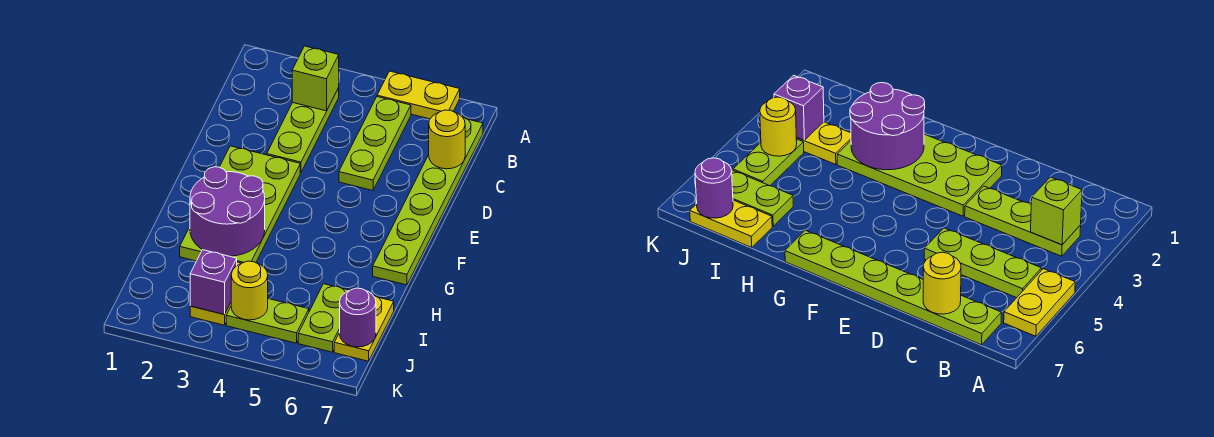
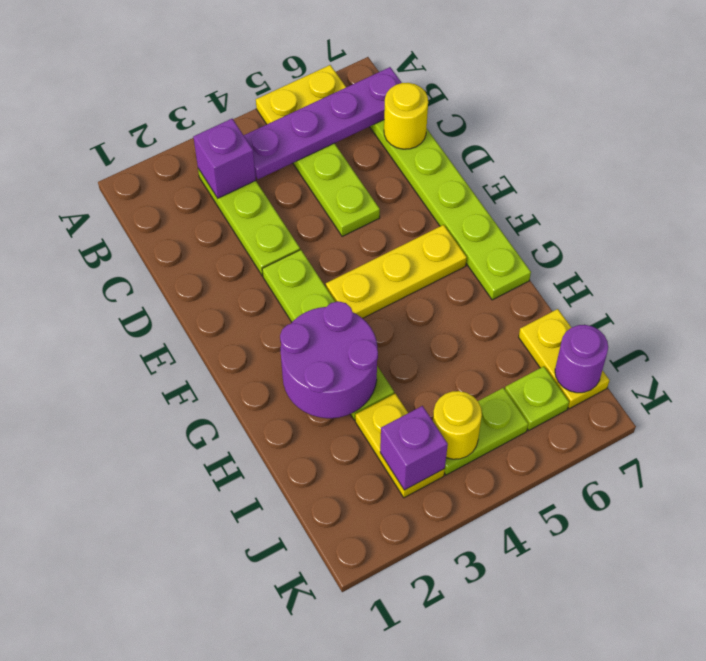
lime brick B3 level 2 -> purple brick B3 level 2
none -> purple plate B4:B7 level 2
lime plate E2:H3 level 1 -> lime plate E3:H3 level 1
none -> yellow plate F4:F6 level 1
lime plate I6:J6 level 1 -> lime plate J6 level 1

